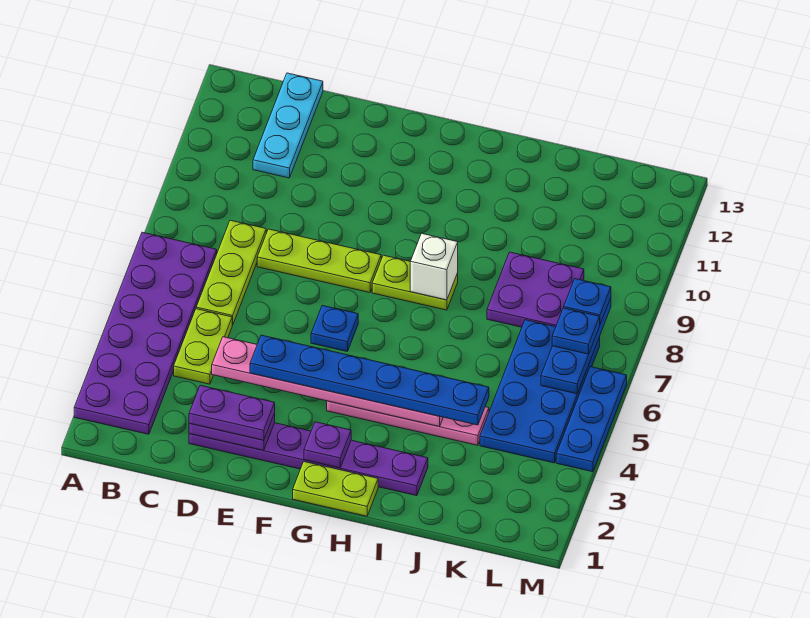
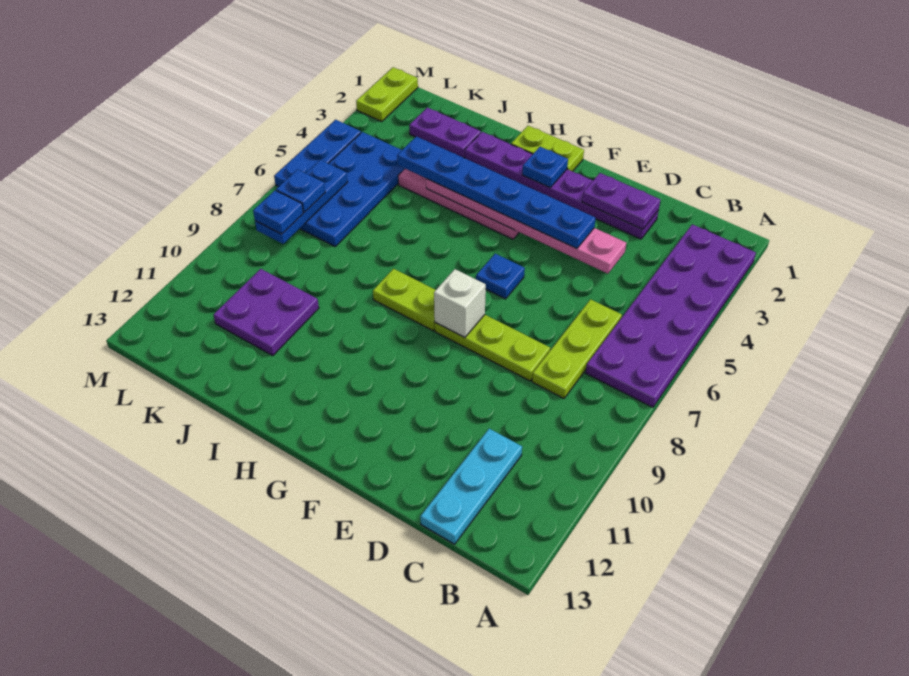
lime plate C4:C5 level 1 -> lime plate M1:M2 level 1
purple plate D2:E2 level 3 -> purple plate J2:K2 level 1
purple plate G2 level 2 -> blue plate G2 level 2
white brick H8 level 2 -> white brick F8 level 2
purple plate J8:K9 level 1 -> purple plate J10:K11 level 1

